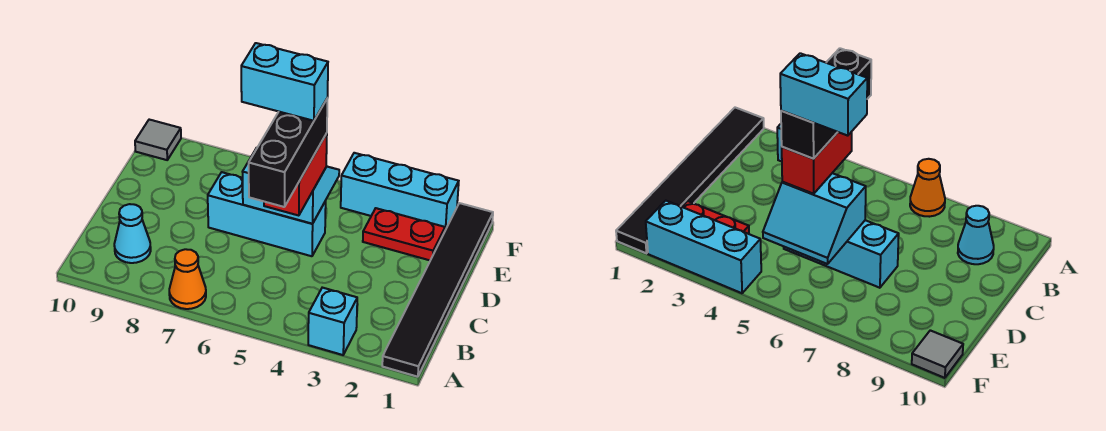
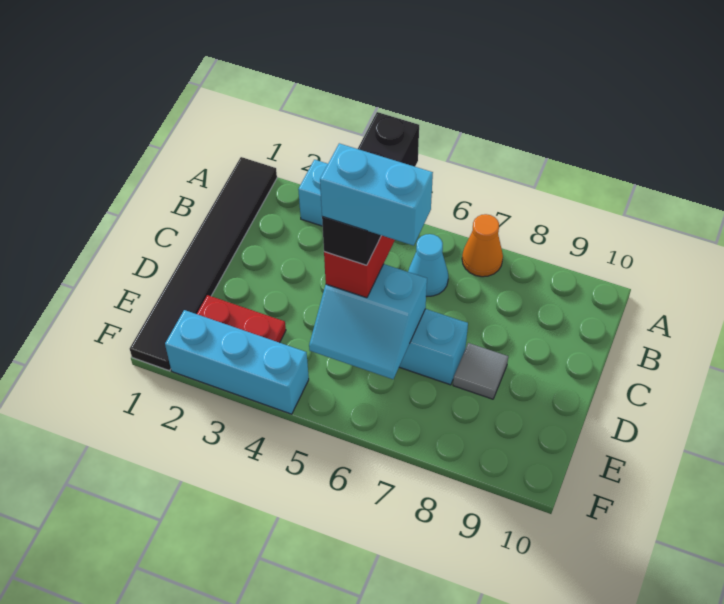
cyan cone B9 level 1 -> cyan cone B6 level 1
grey tile F10 level 1 -> grey tile D8 level 1

